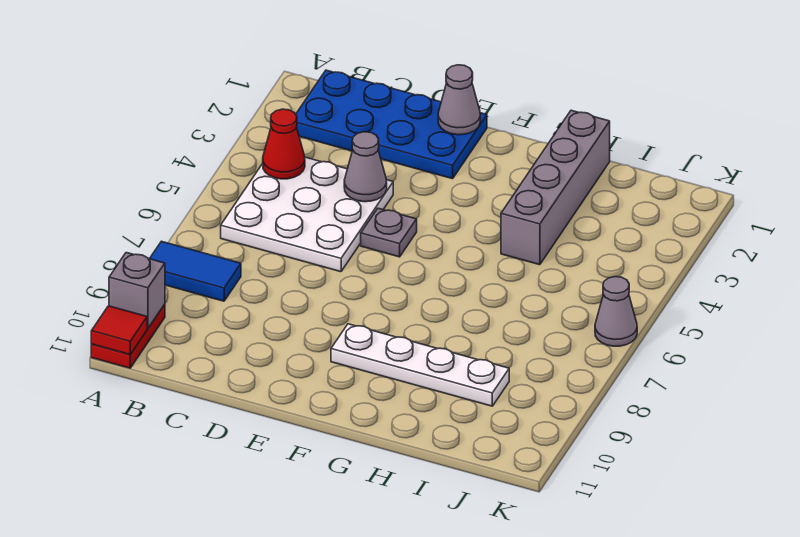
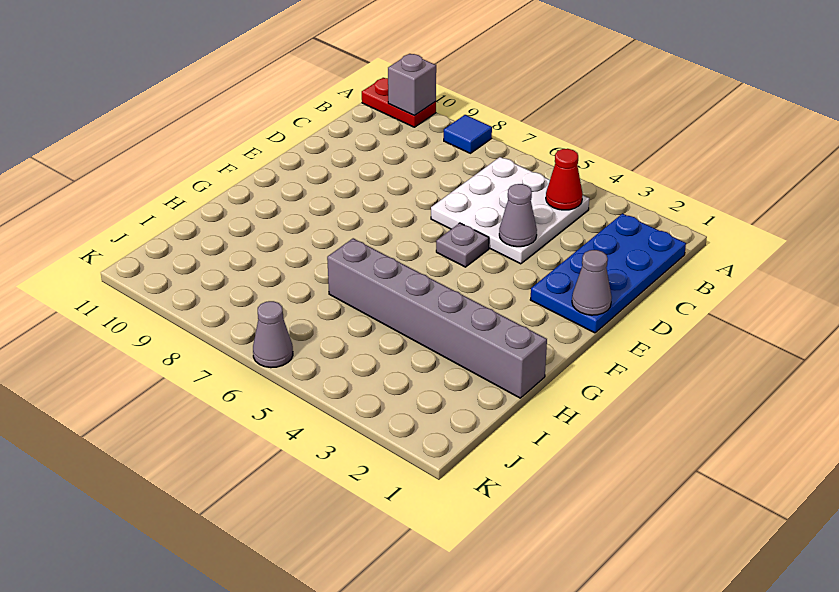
blue tile A8:B8 level 1 -> blue tile A8 level 1
red tile A11 level 2 -> none
white plate F9:I9 level 1 -> none
grey brick H1:H4 level 1 -> grey brick H1:H6 level 1

